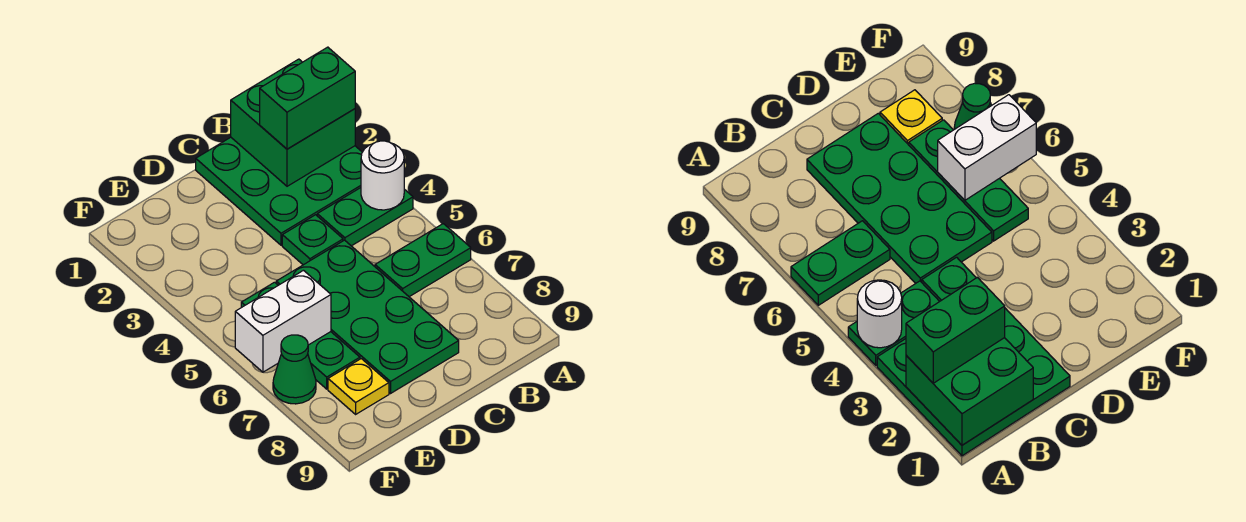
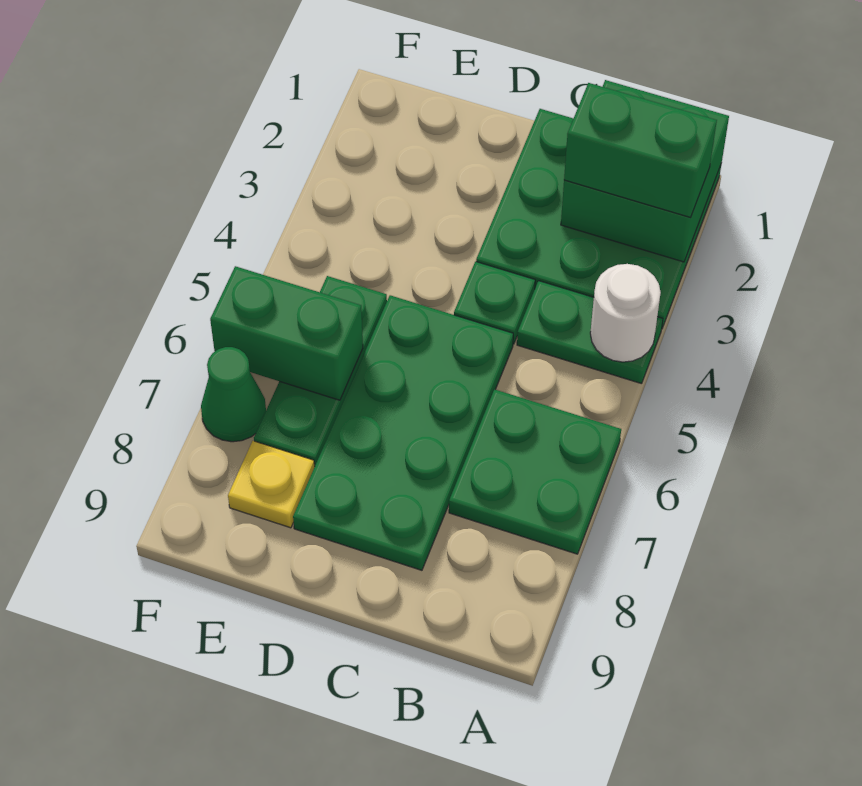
green plate A6:B6 level 1 -> green plate A6:B7 level 1
white brick E6:F6 level 2 -> green brick E6:F6 level 2

